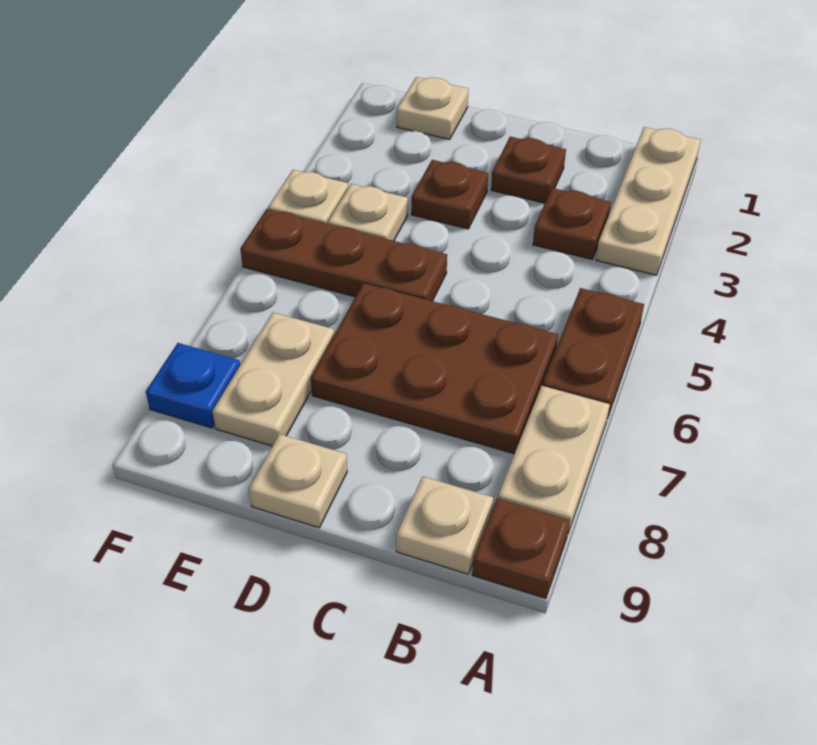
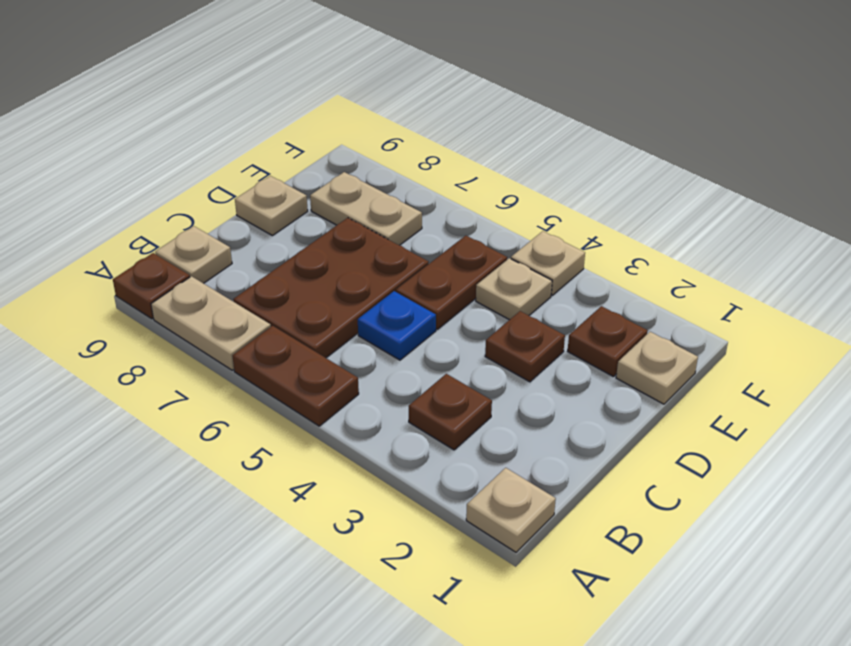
tan plate A1:A3 level 1 -> tan plate A1 level 1
brown plate C2 level 1 -> brown plate E2 level 1
brown plate D5:F5 level 1 -> brown plate D5:E5 level 1
blue plate F8 level 1 -> blue plate C5 level 1

